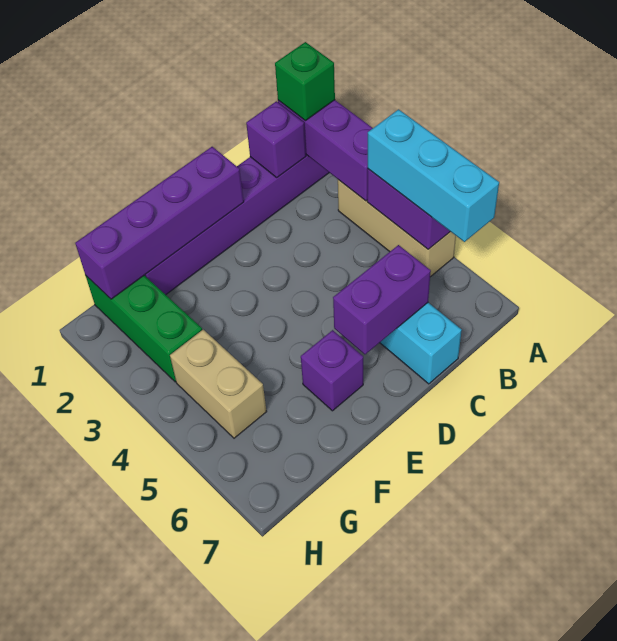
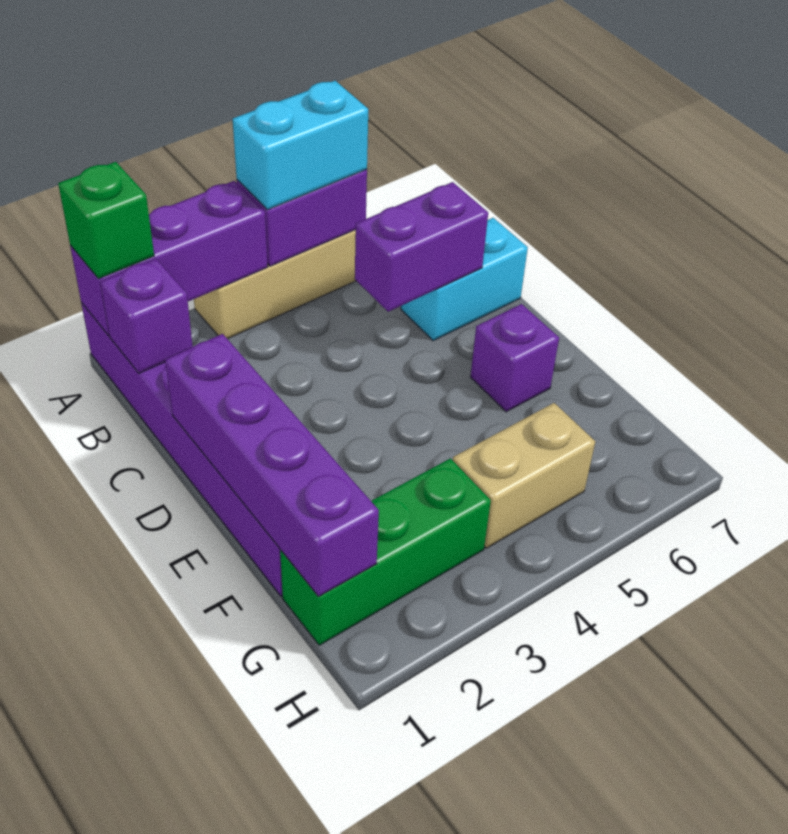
cyan brick A4:A6 level 3 -> cyan brick A4:A5 level 3
purple brick C6:D6 level 2 -> purple brick C5:C6 level 2

